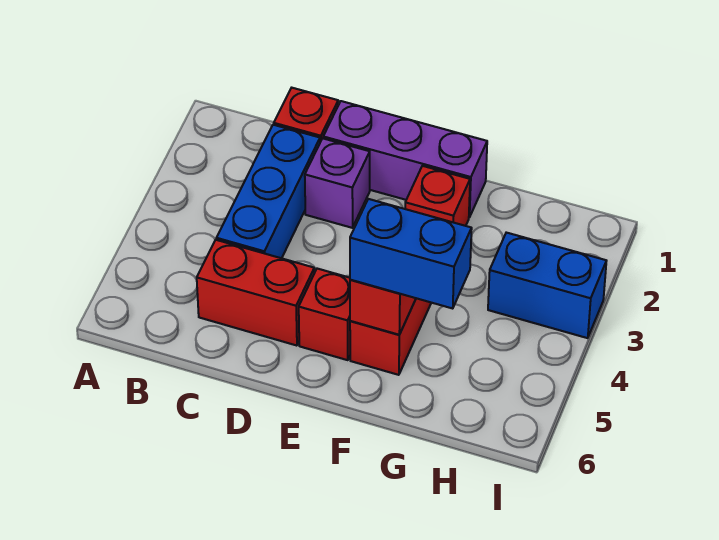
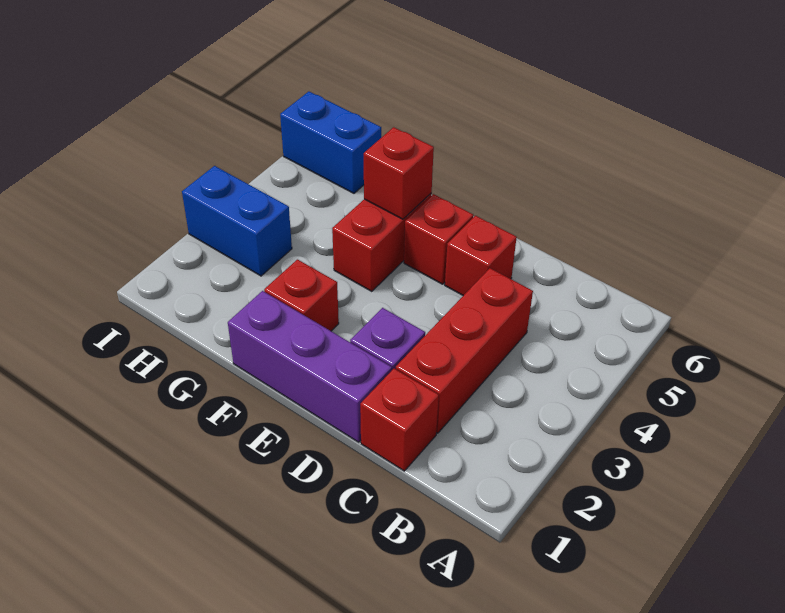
blue brick C2:C4 level 1 -> red brick C2:C4 level 1
red brick C5:D5 level 1 -> red brick D5 level 1
blue brick F5:G5 level 3 -> blue brick H6:I6 level 1

